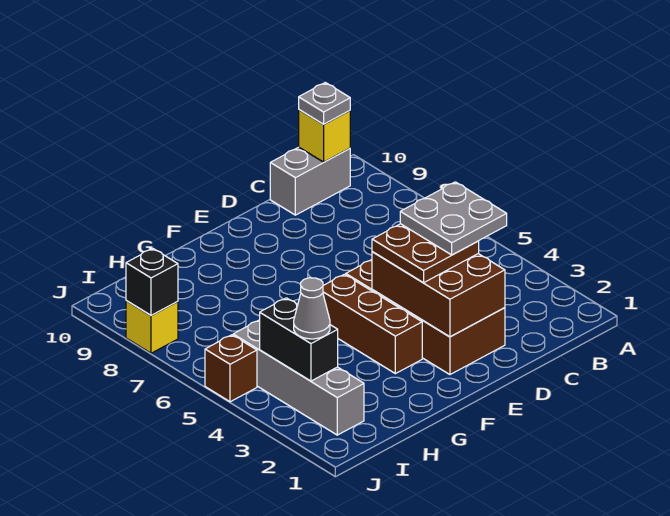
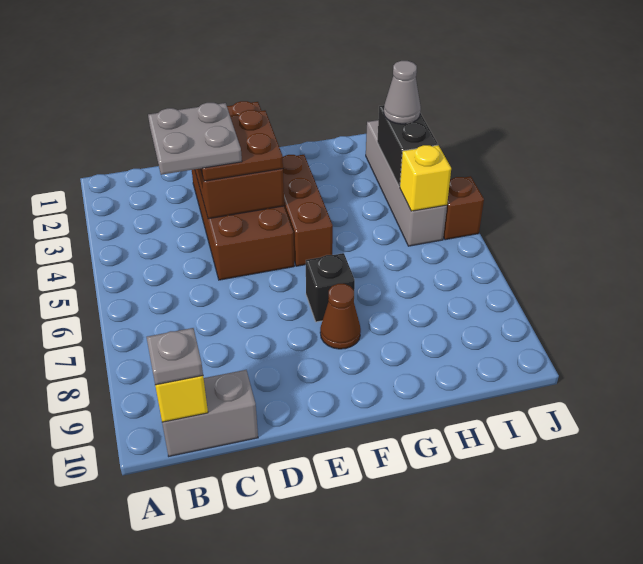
none -> brown cone F8 level 1
yellow brick J8 level 1 -> yellow brick I5 level 2
black brick J8 level 2 -> black brick F7 level 1

